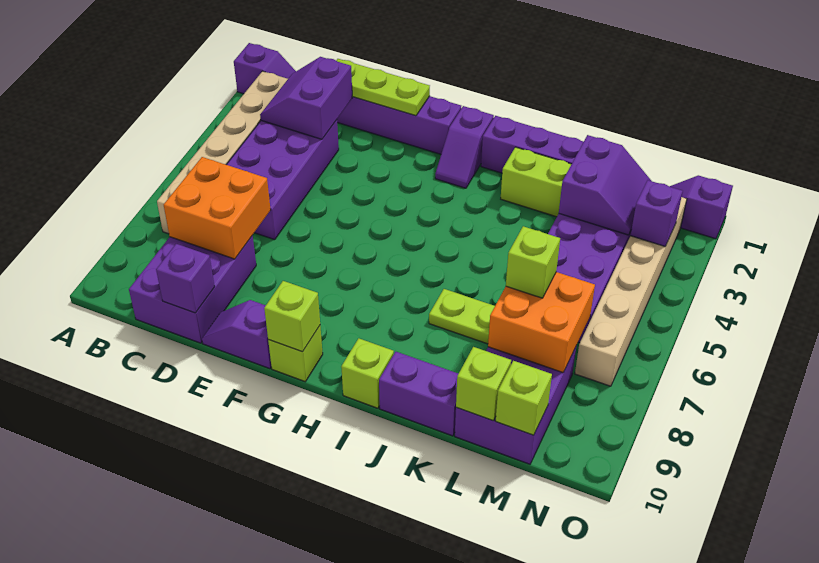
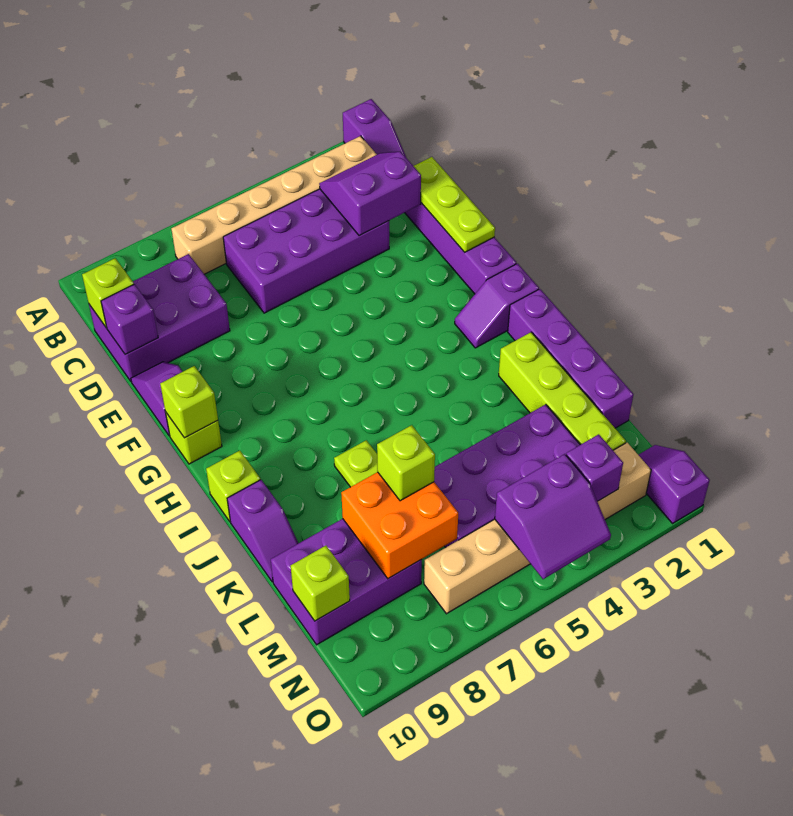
orange brick C7:D8 level 2 -> none
purple brick J10:K10 level 1 -> purple slope J10:K10 level 1 top J
purple slope L2:M3 level 2 top L -> purple slope N4:O5 level 2 top N
lime brick L10 level 2 -> lime brick C10 level 2

